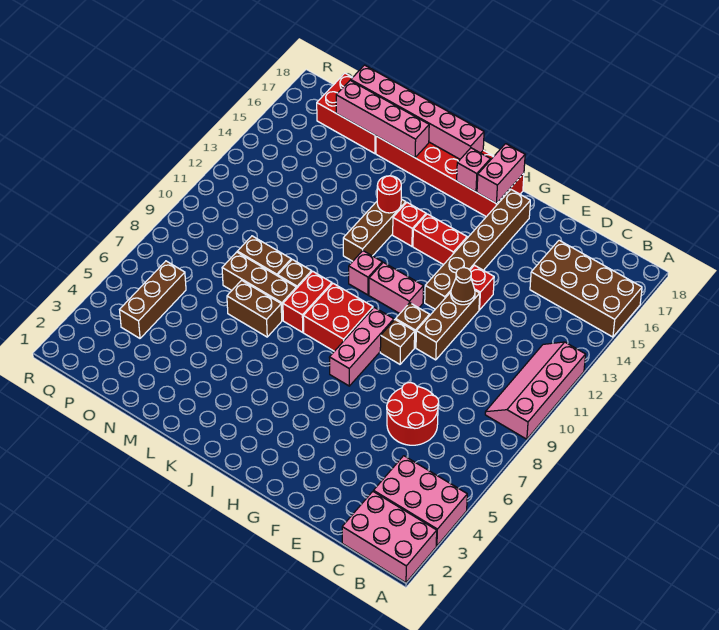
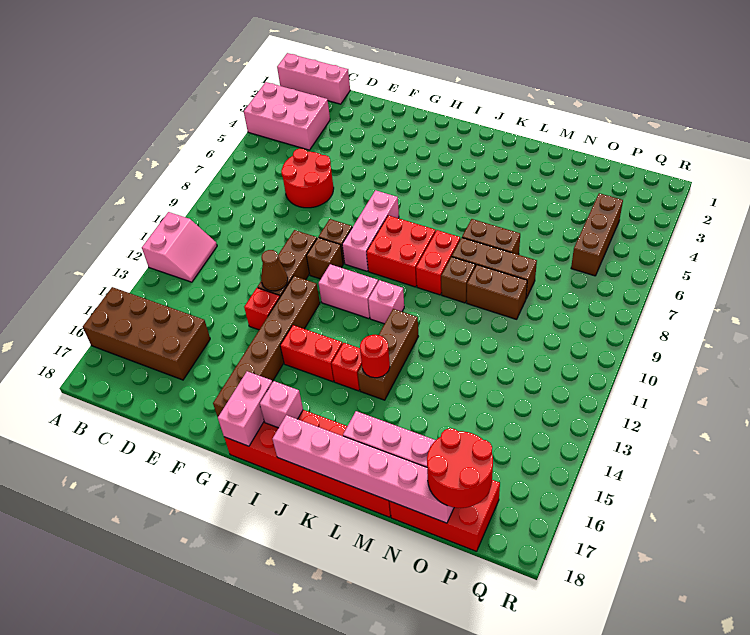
pink brick A1:C2 level 1 -> pink brick A1:C1 level 1
pink slope A9:B12 level 1 top A -> pink slope A11:B12 level 1 top A
none -> red round brick O17:P18 level 3

